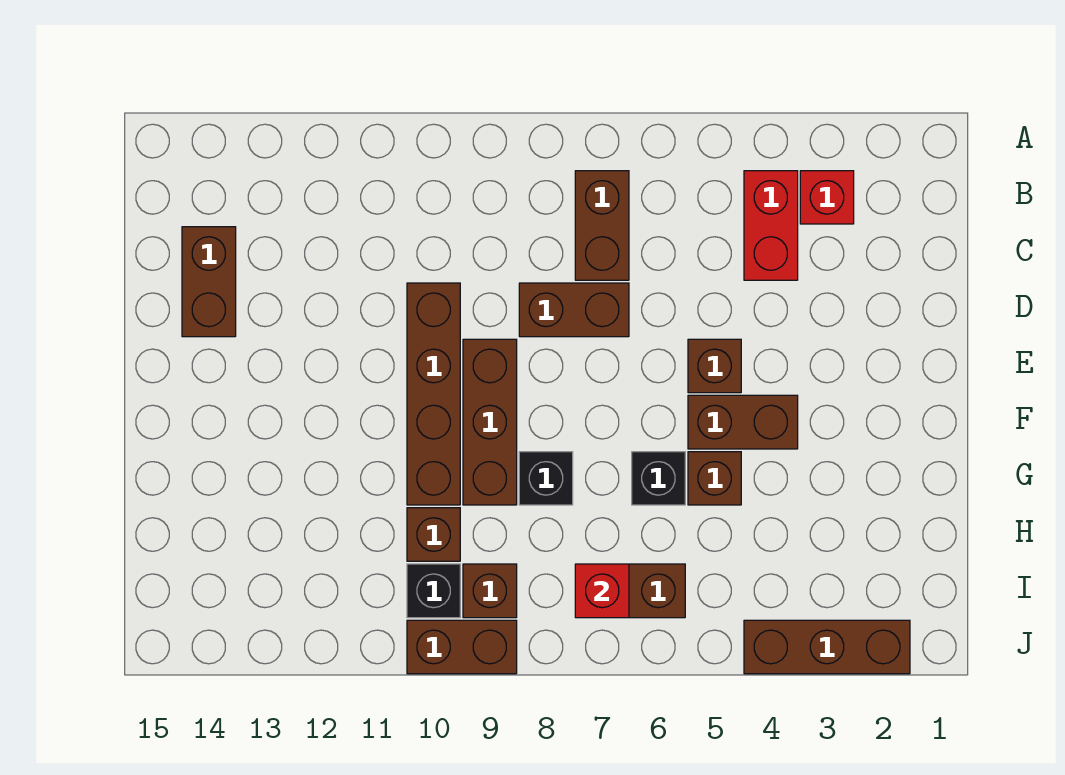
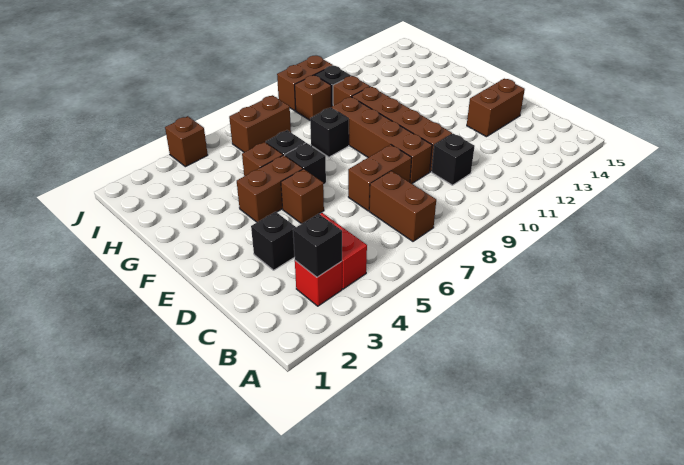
none -> black brick B3 level 2
none -> black brick C10 level 1
brown brick C14:D14 level 1 -> brown brick D13:D14 level 1
none -> black brick D3 level 1
brown brick E9:G9 level 1 -> brown brick D9:G9 level 1
none -> black brick F6 level 1
red brick I7 level 2 -> none
brown brick J2:J4 level 1 -> brown brick J4 level 1

